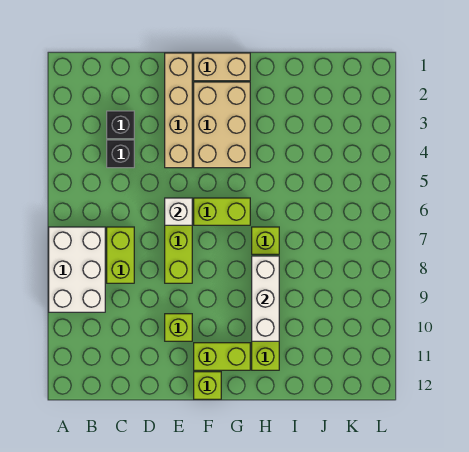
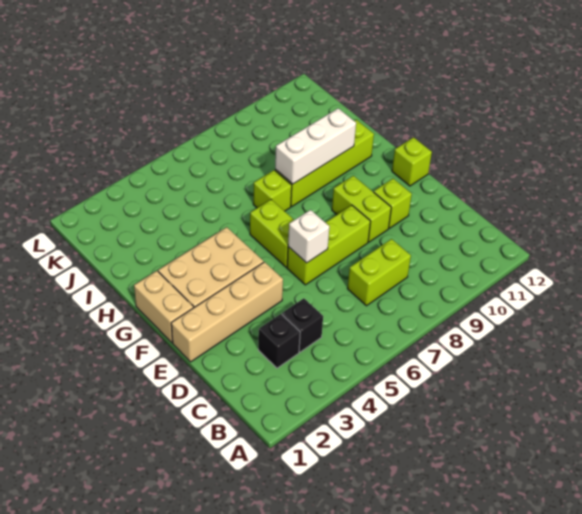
white brick A7:B9 level 1 -> none
lime brick F11:G11 level 1 -> lime brick E9:F9 level 1

